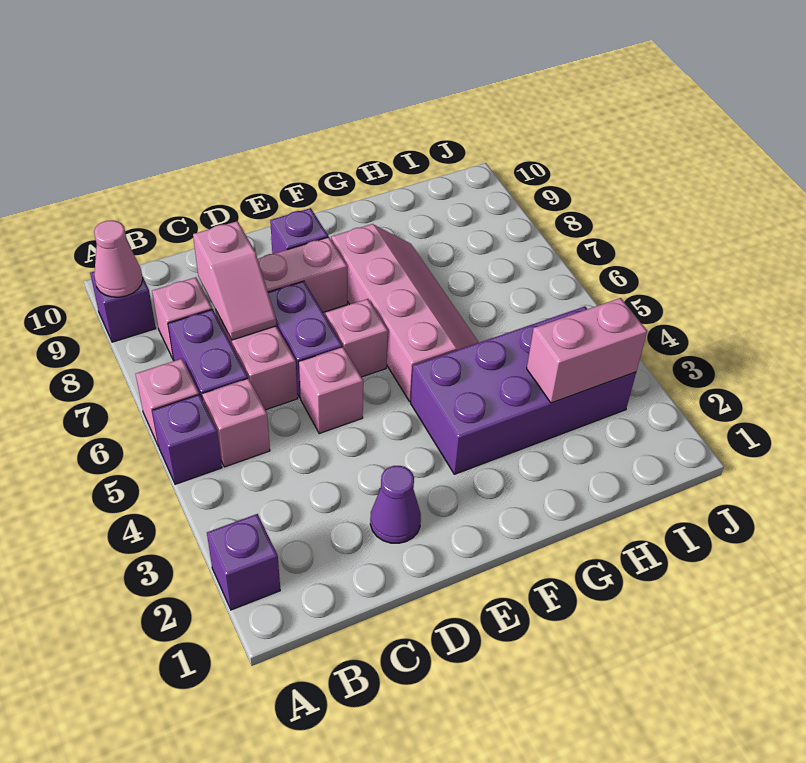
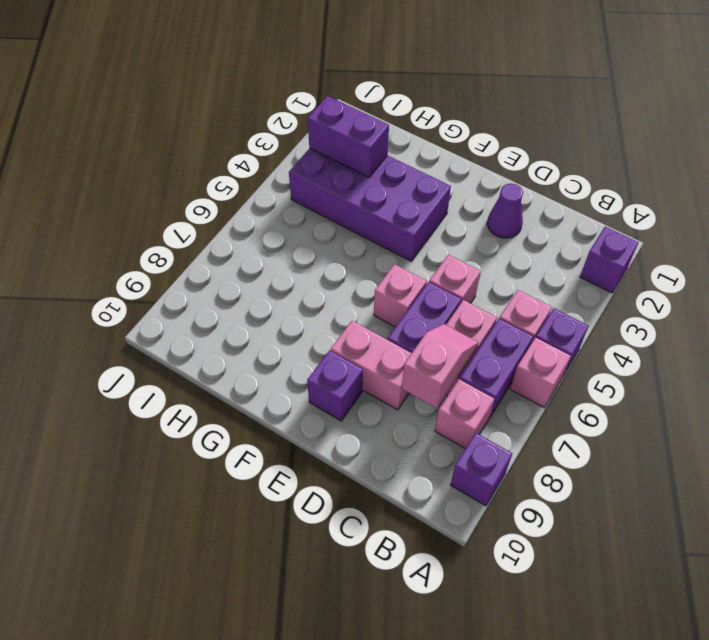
pink cone A9 level 2 -> none
pink slope F5:G8 level 1 top F -> none
pink brick H3:I3 level 2 -> purple brick H3:I3 level 2

